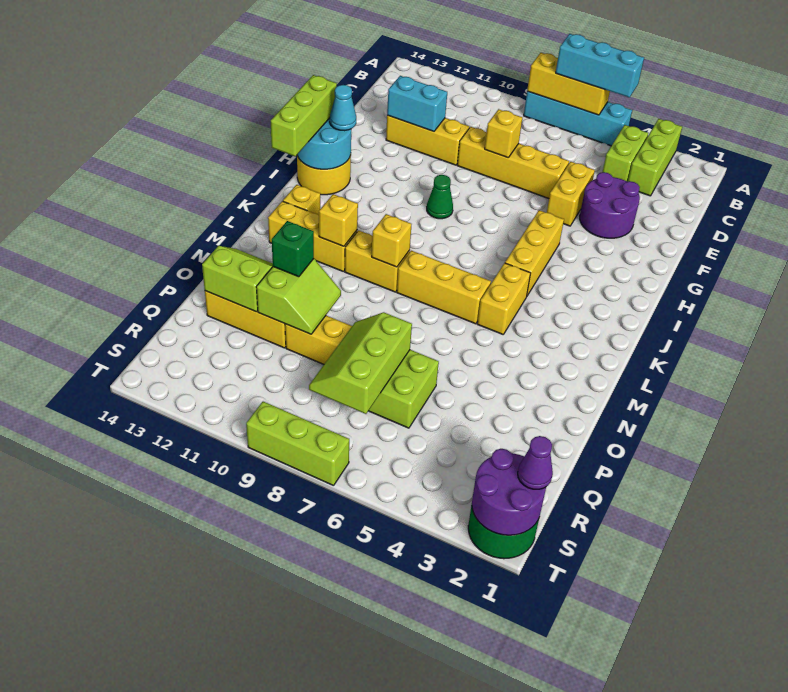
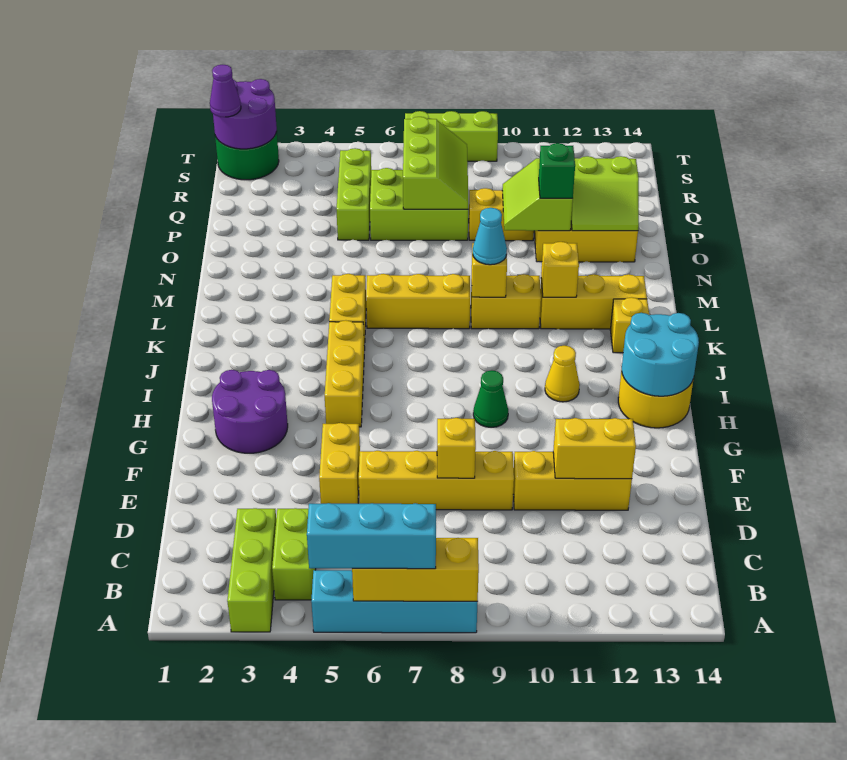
purple round brick E3:F4 level 1 -> purple round brick G2:H3 level 1
cyan brick E11:E12 level 2 -> yellow brick E11:E12 level 2
cyan cone H13 level 3 -> cyan cone L9 level 3
lime brick H14:J14 level 3 -> lime brick P5:R5 level 1
none -> yellow cone I11 level 1

